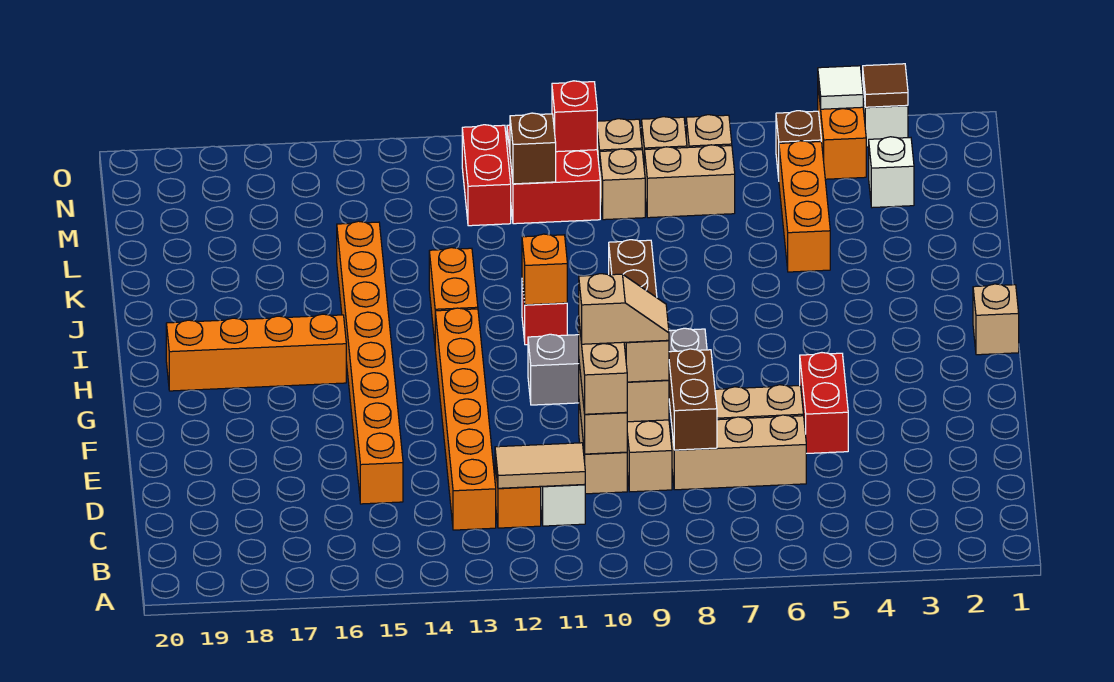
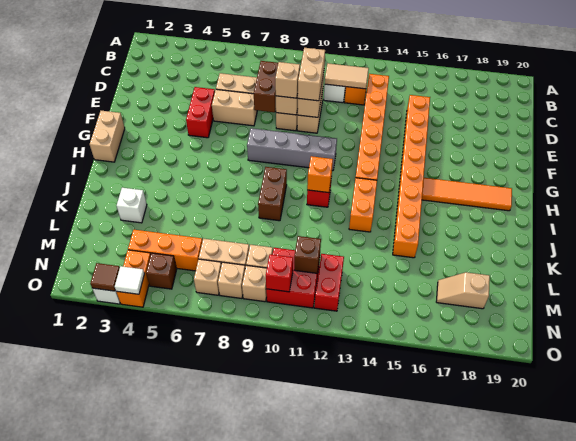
tan slope E9:E10 level 4 top 10 -> tan slope M17:M18 level 1 top 18
tan brick H1 level 1 -> tan brick G1:H1 level 1
orange brick H16:H19 level 1 -> orange tile H16:H19 level 1
orange brick K5:M5 level 1 -> orange brick M4:M6 level 1
white brick M3 level 1 -> white brick K3 level 1

